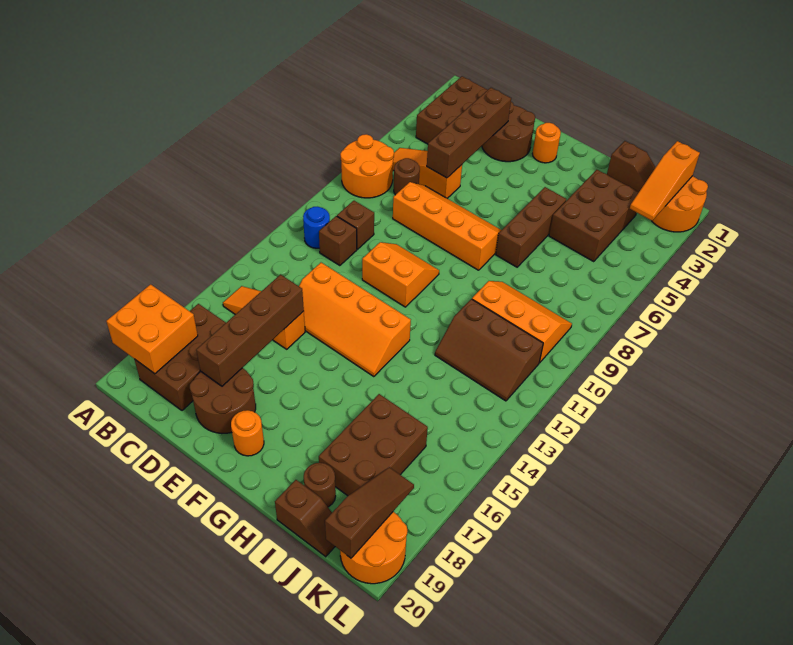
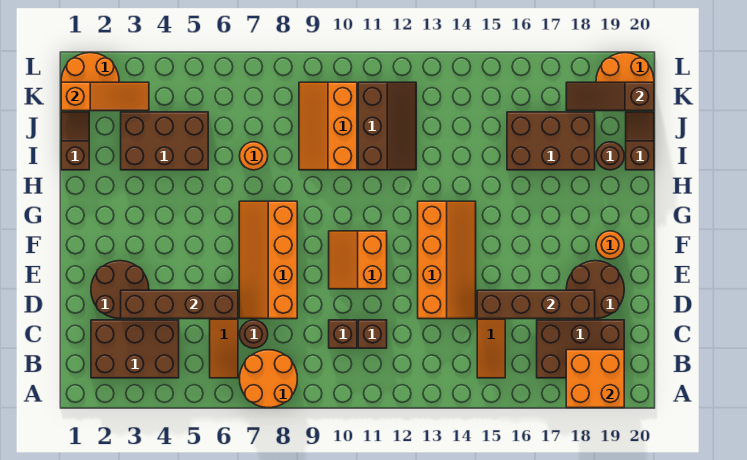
blue round brick B11 level 1 -> none
orange round brick F2 level 1 -> orange round brick I7 level 1
brown brick H5:H7 level 1 -> none

